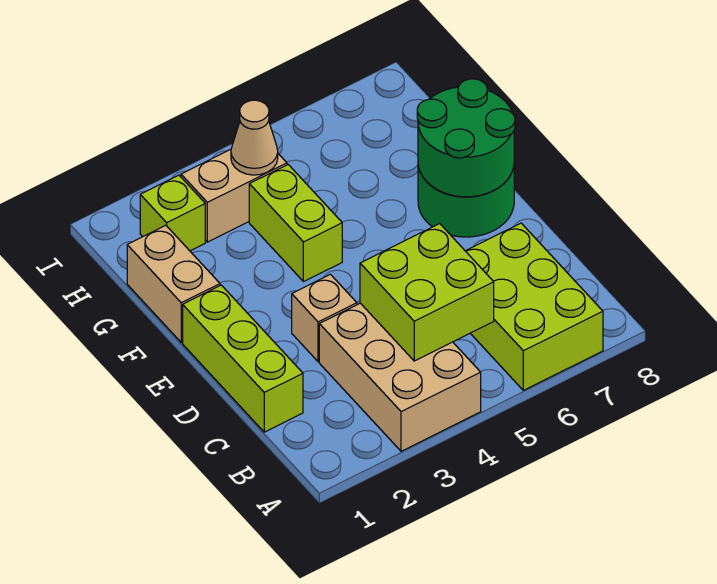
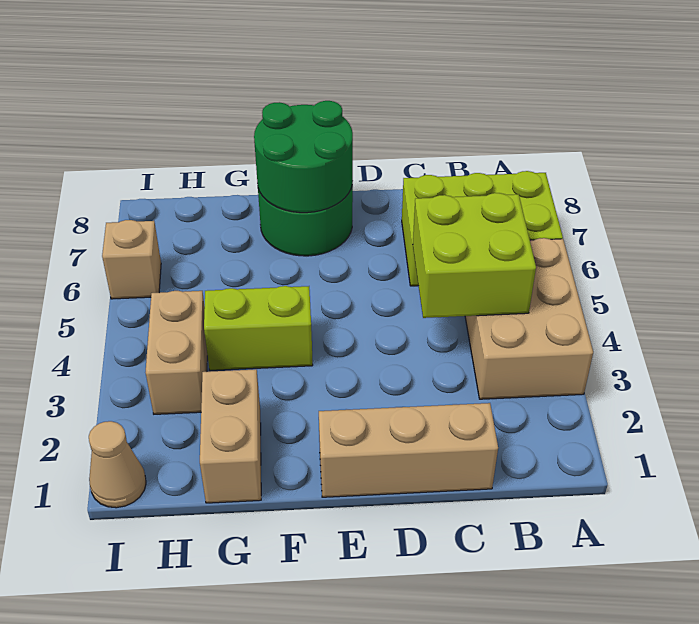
tan brick A3:C4 level 1 -> tan brick A3:B5 level 1
lime brick C1:E1 level 1 -> tan brick C1:E1 level 1
tan brick D3 level 1 -> tan brick I6 level 1
tan brick F1:G1 level 1 -> tan brick G1:G2 level 1
lime brick H2 level 1 -> none
tan cone H4 level 2 -> tan cone I1 level 1

